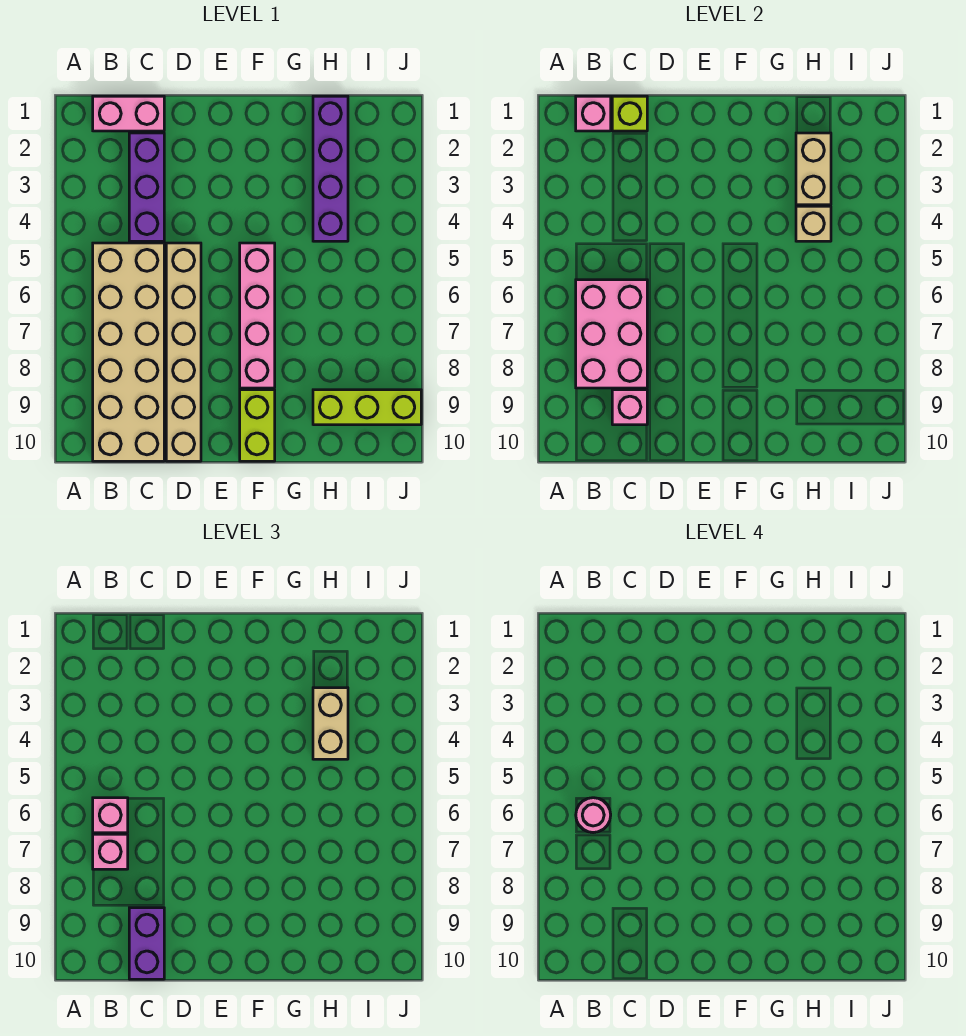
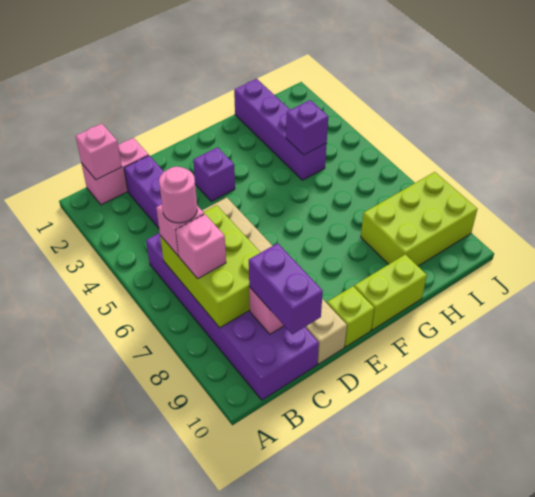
tan brick B5:C10 level 1 -> purple brick B5:C10 level 1
pink brick B6:C8 level 2 -> lime brick B6:C8 level 2
lime brick C1 level 2 -> lime brick E10 level 1
none -> purple brick E3 level 1
pink brick F5:F8 level 1 -> none
lime brick F9:F10 level 1 -> lime brick F10:G10 level 1
tan brick H2:H3 level 2 -> none
tan brick H3:H4 level 3 -> none
tan brick H4 level 2 -> purple brick H4 level 2
lime brick H9:J9 level 1 -> lime brick H8:J9 level 1

